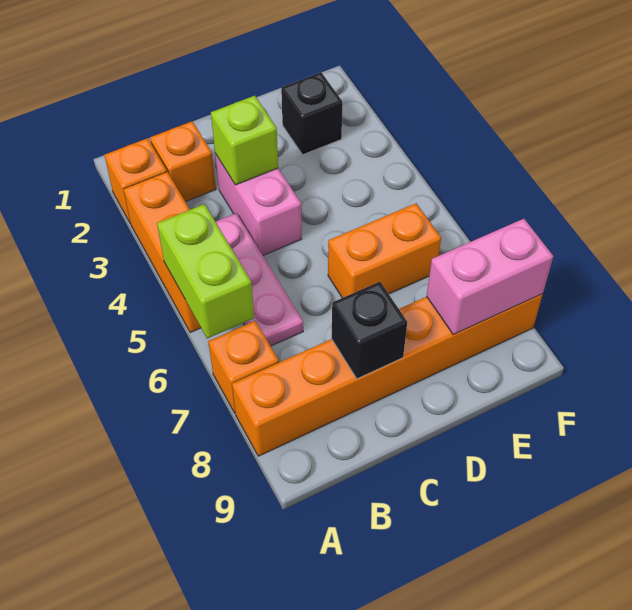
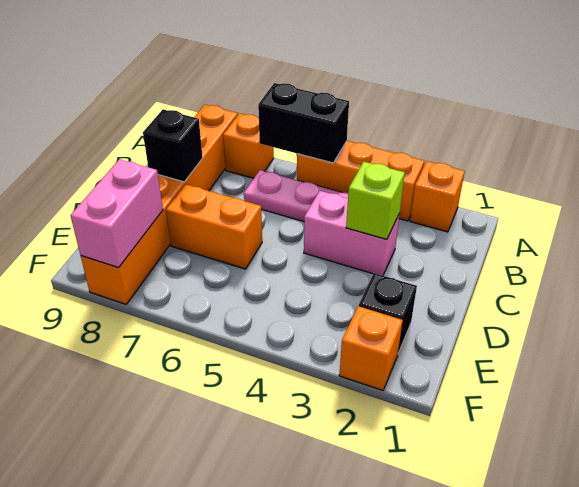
lime brick A5:A6 level 2 -> black brick A5:A6 level 2
orange brick B2 level 1 -> orange brick F2 level 1
orange brick D6:E6 level 1 -> orange brick D6:D7 level 1

